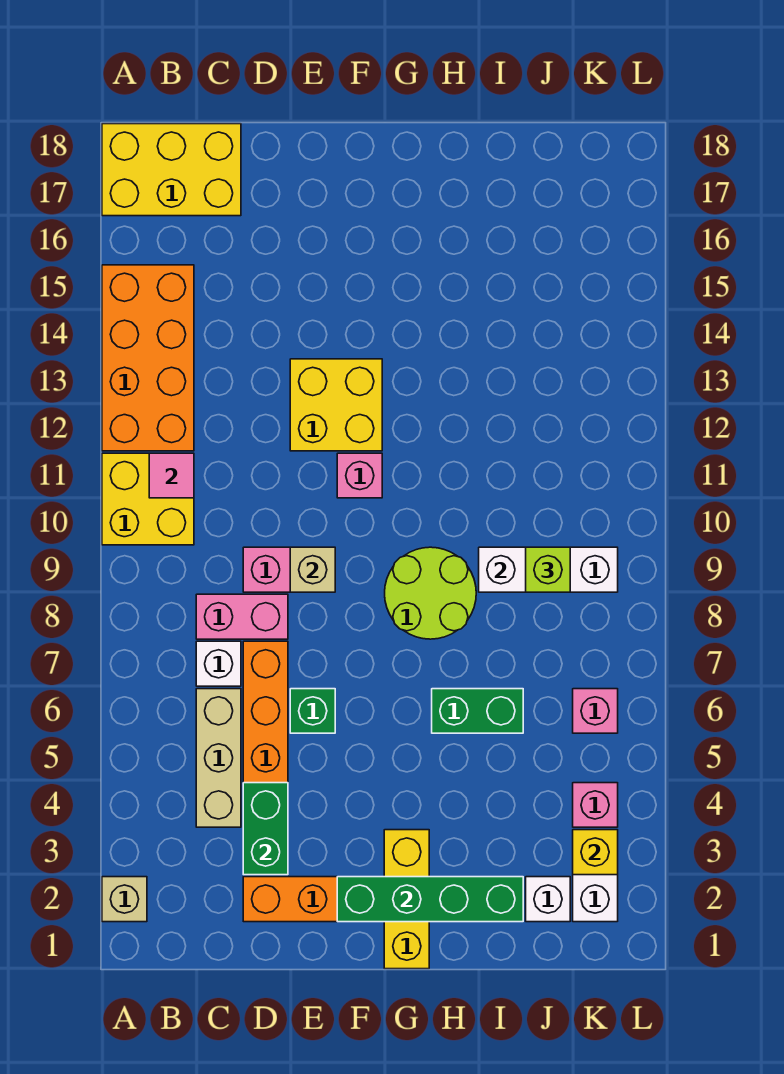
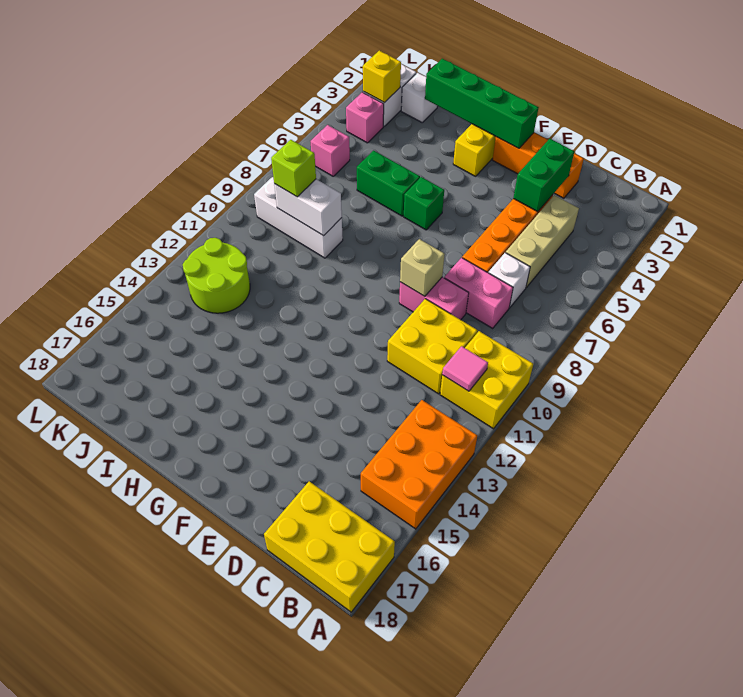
tan brick A2 level 1 -> none
orange brick A12:B15 level 1 -> orange brick A13:B15 level 1
green brick E6 level 1 -> green brick G6 level 1
yellow brick E12:F13 level 1 -> yellow brick C10:D11 level 1
pink brick F11 level 1 -> none
lime round brick G8:H9 level 1 -> lime round brick J12:K13 level 1

